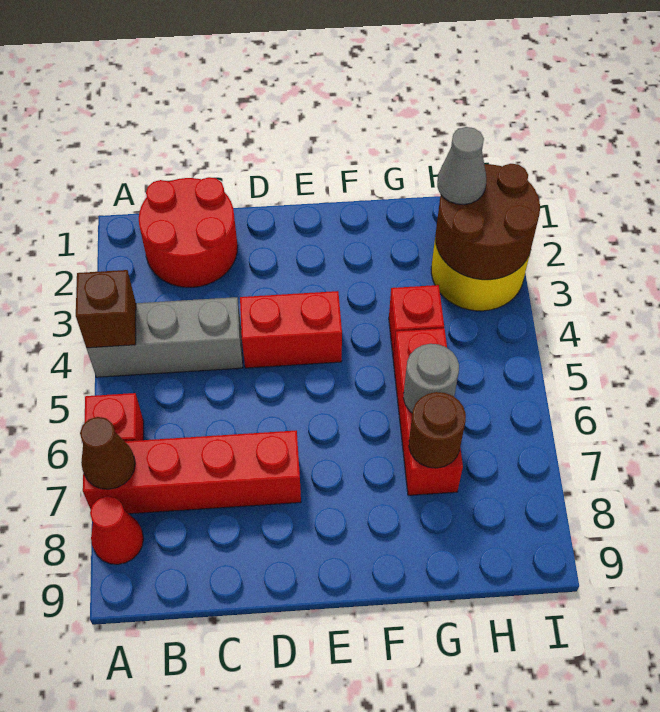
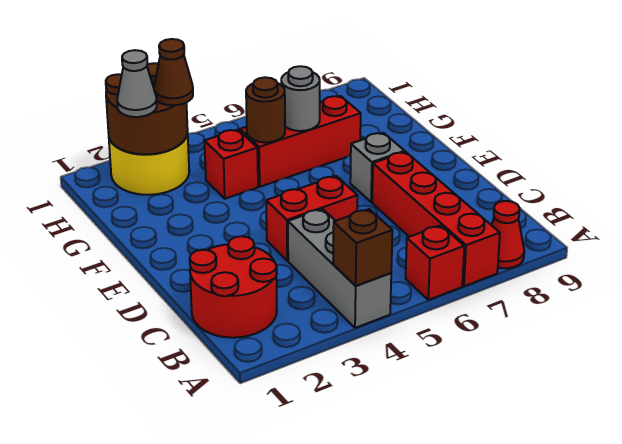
brown cone A7 level 2 -> brown cone H3 level 3
red brick D4:E4 level 1 -> red brick D4:D5 level 1
none -> grey brick E7 level 1
brown round brick G7 level 2 -> brown round brick G5 level 2

